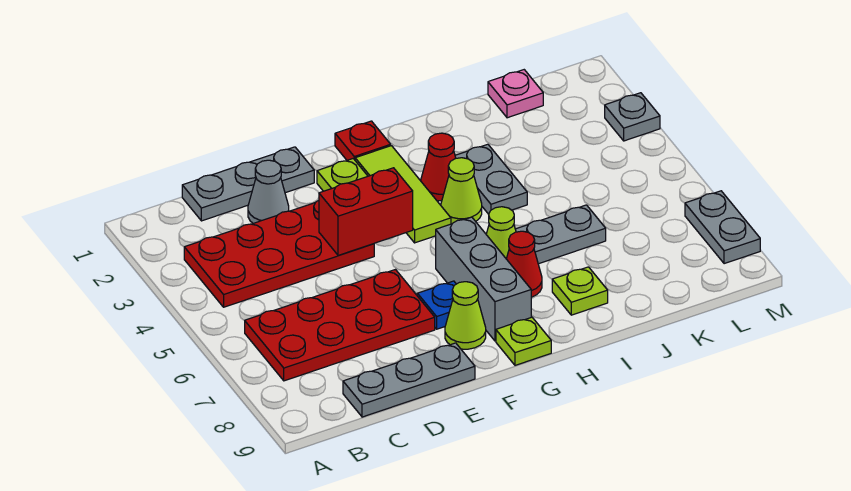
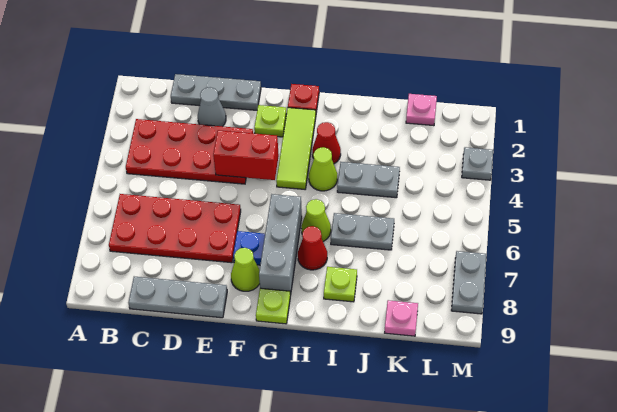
grey plate I3:I4 level 1 -> grey plate I4:J4 level 1
none -> pink plate K9 level 1

